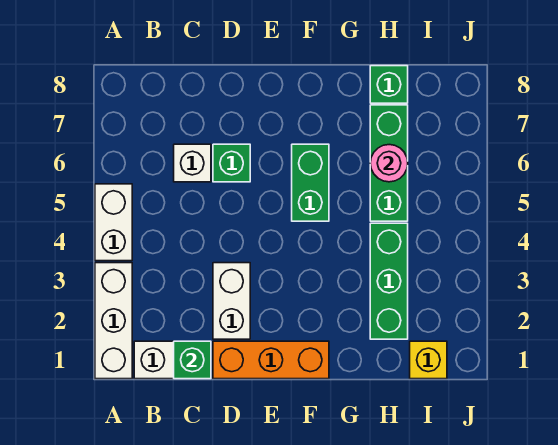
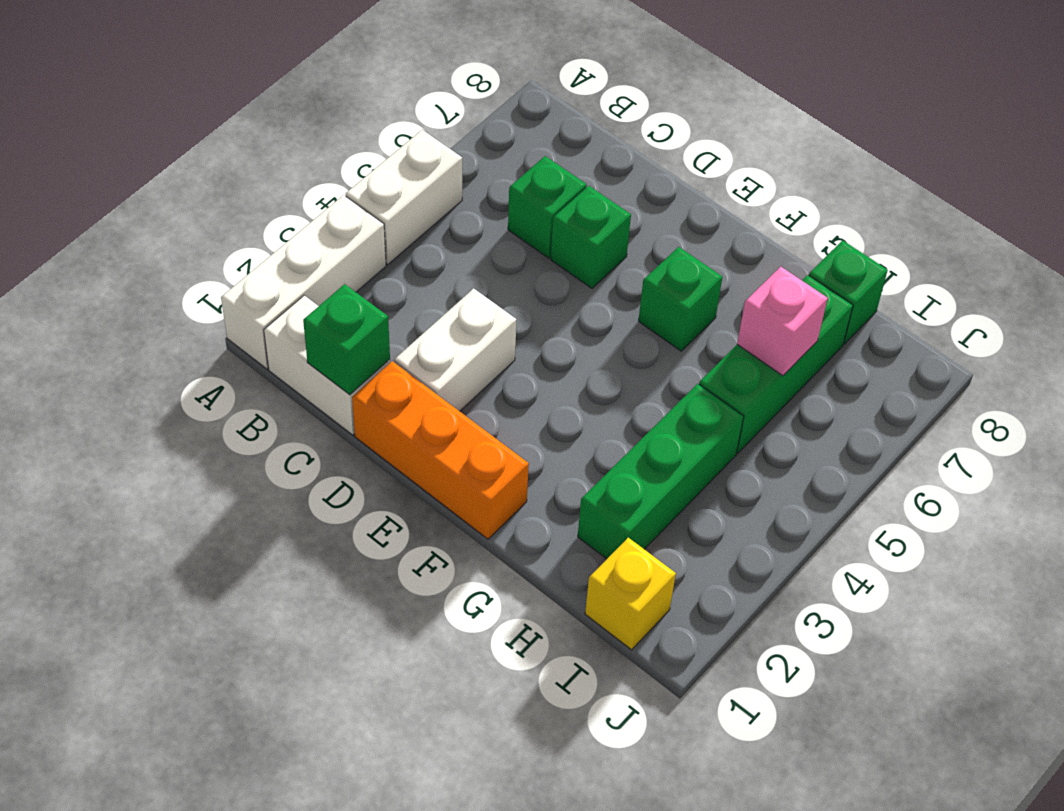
white brick C6 level 1 -> green brick C6 level 1
green brick F5:F6 level 1 -> green brick F6 level 1
pink round brick H6 level 2 -> pink brick H6 level 2

